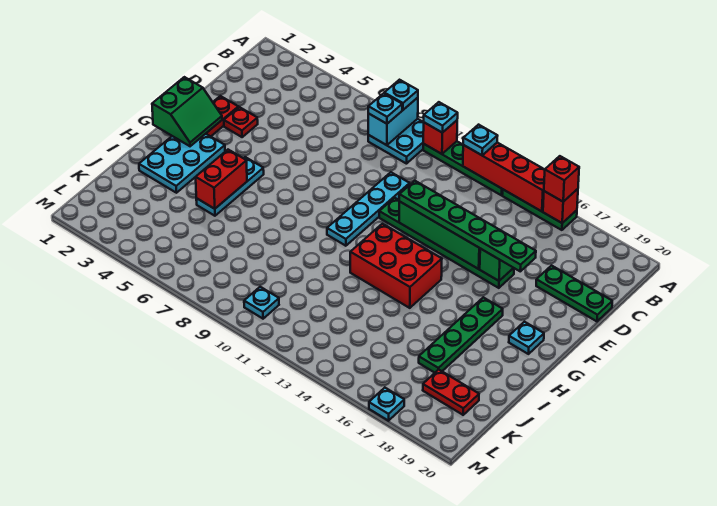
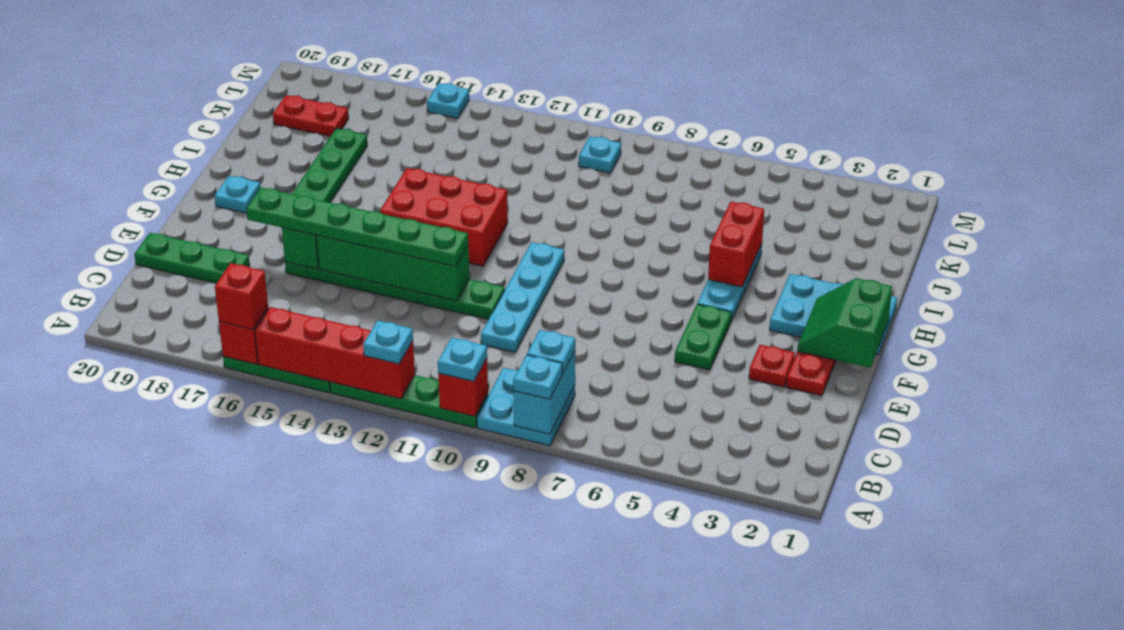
none -> green plate E5:F5 level 1
cyan plate G2:I3 level 1 -> cyan plate G1:H3 level 1
cyan plate M17 level 1 -> cyan plate M15 level 1

